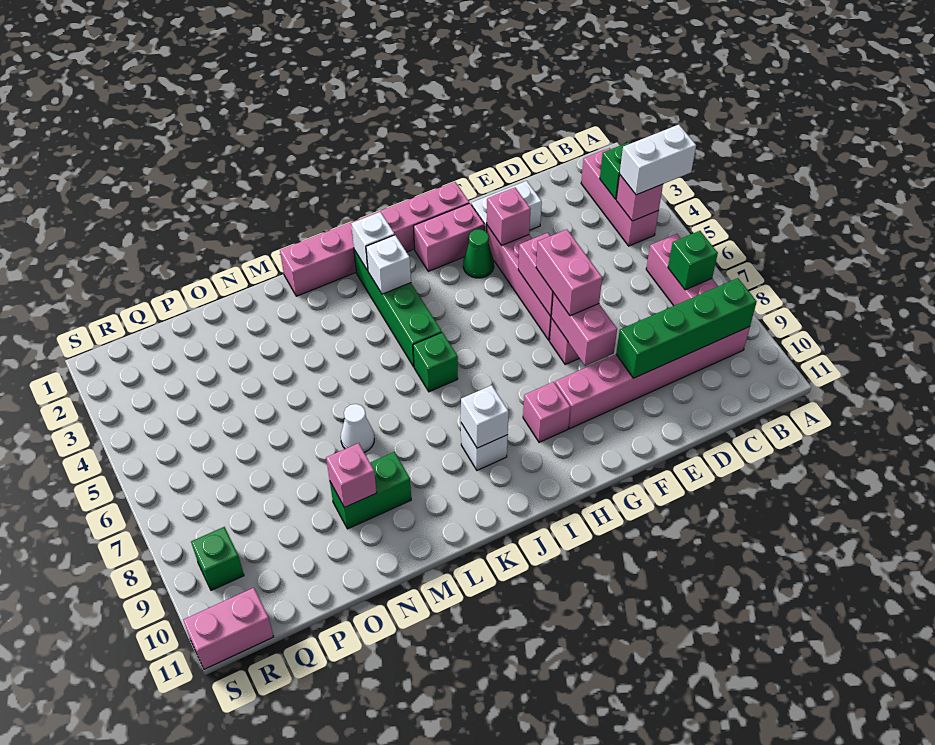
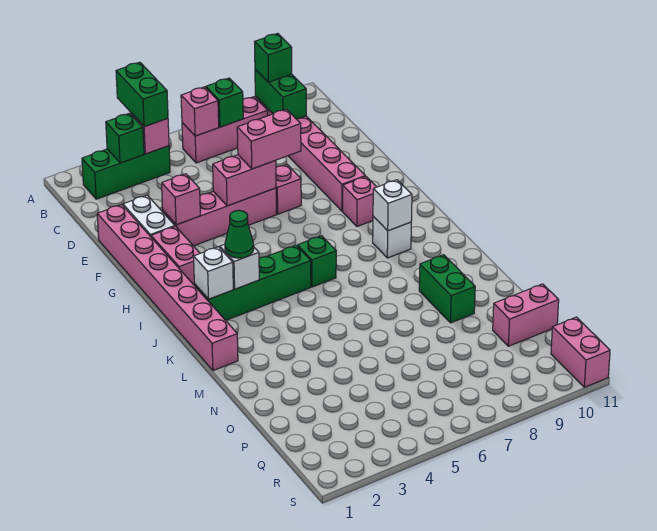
white brick A4:B4 level 3 -> green brick A4:B4 level 3
pink brick B2:B4 level 1 -> green brick B2:B4 level 1
green brick B9:E9 level 2 -> green brick B9:C9 level 2
pink brick F7:F8 level 2 -> pink brick P10:P11 level 1
pink brick G1:L1 level 1 -> pink brick E1:L1 level 1
green cone G3 level 1 -> green cone J3 level 3
white cone M7 level 1 -> none
pink brick N9 level 2 -> pink brick B6 level 2
green brick R9 level 1 -> green brick B9 level 3

